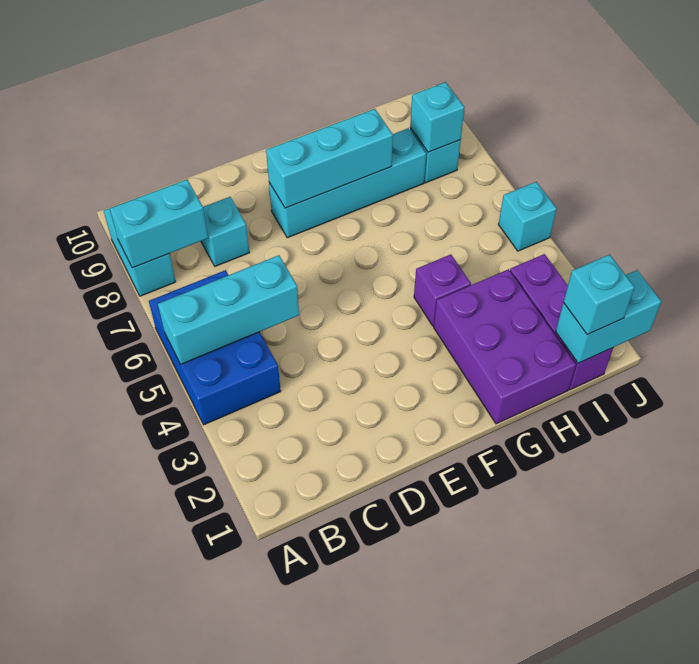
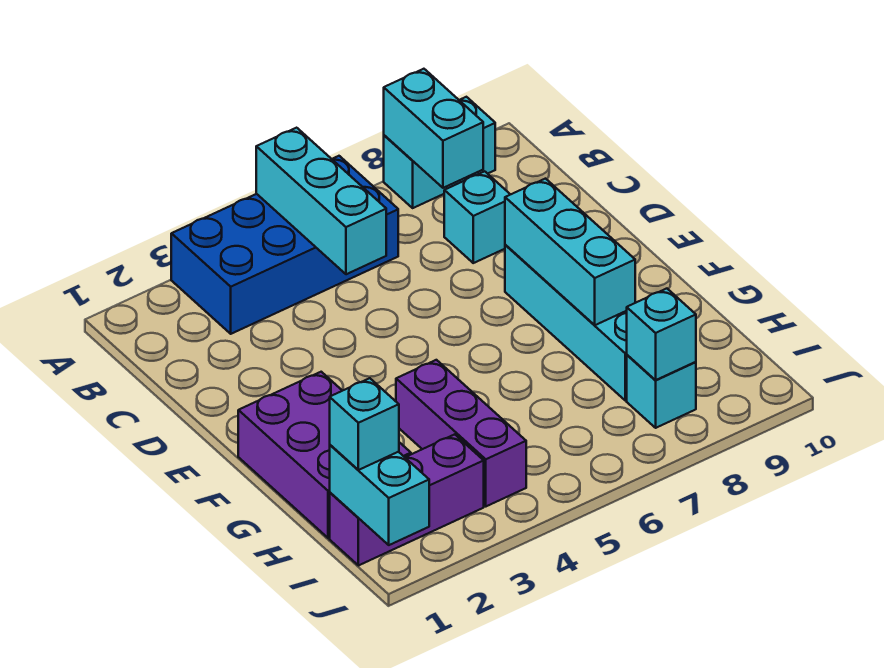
blue brick A4:B6 level 1 -> blue brick A3:B6 level 1
purple brick G1:H3 level 1 -> purple brick F1:H2 level 1
purple brick G4 level 1 -> purple brick G4:I4 level 1
cyan brick J5 level 1 -> none

